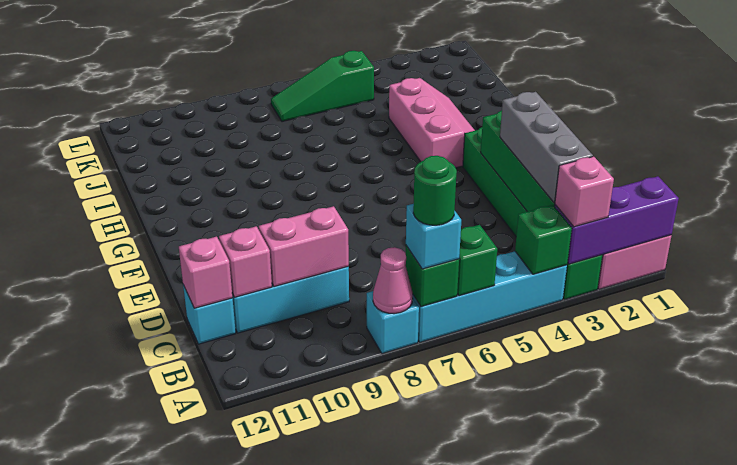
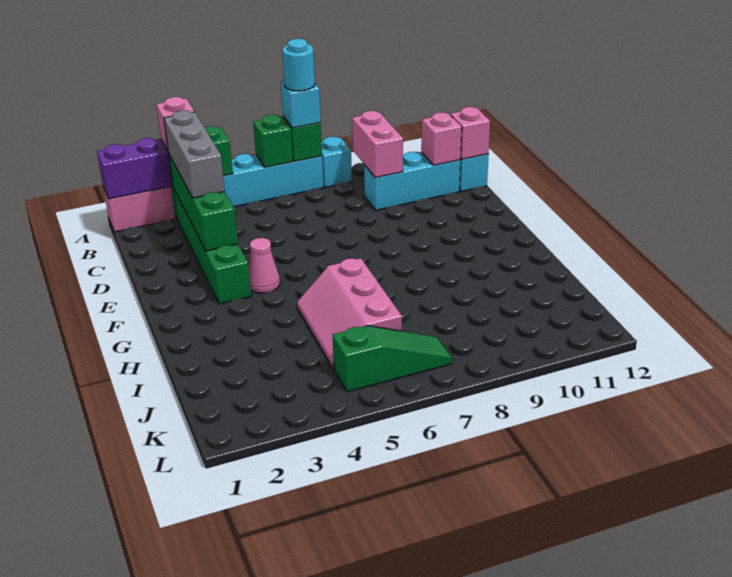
green round brick A7 level 4 -> cyan round brick A7 level 4
pink cone A8 level 2 -> pink cone F4 level 1
pink brick C9:C10 level 2 -> pink brick B9:C9 level 2
pink slope G3:I4 level 1 top 4 -> pink slope H5:J6 level 1 top 6

